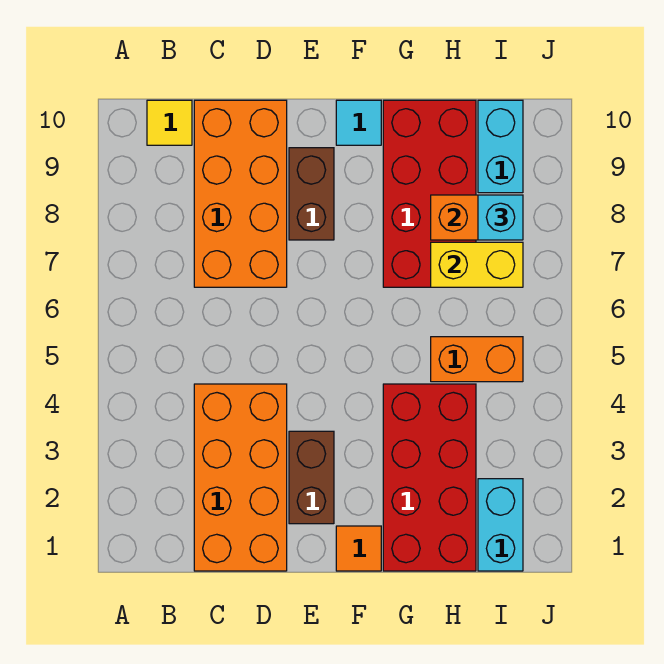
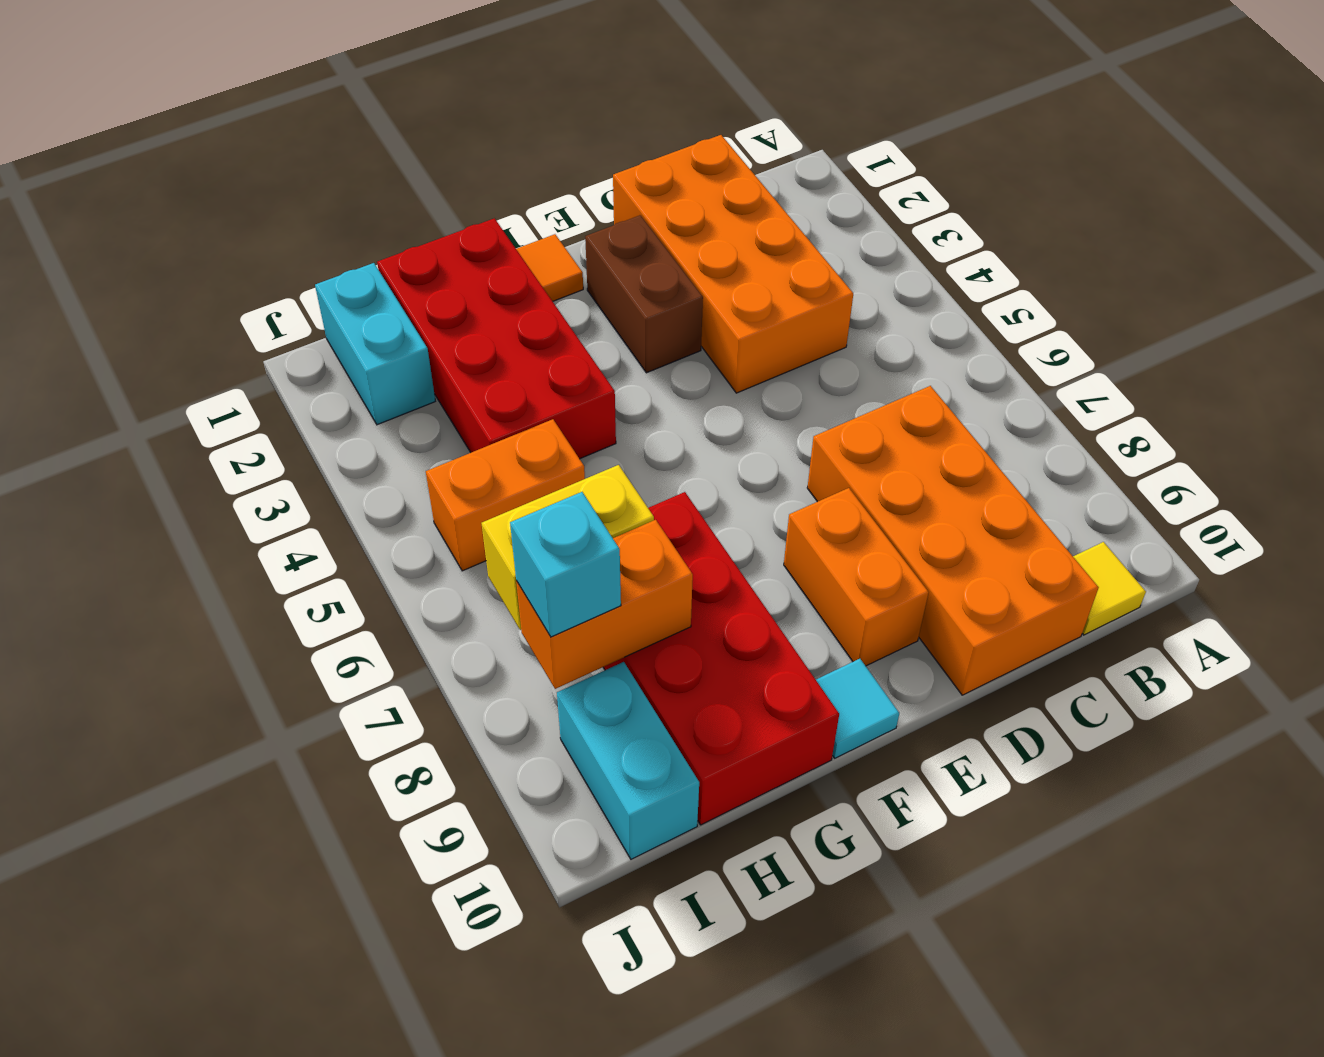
brown brick E8:E9 level 1 -> orange brick E8:E9 level 1

